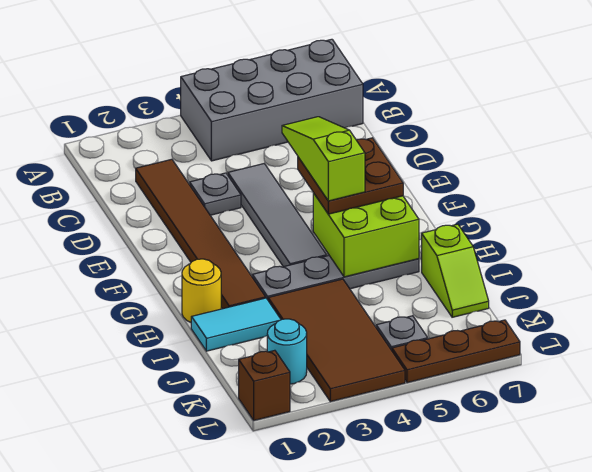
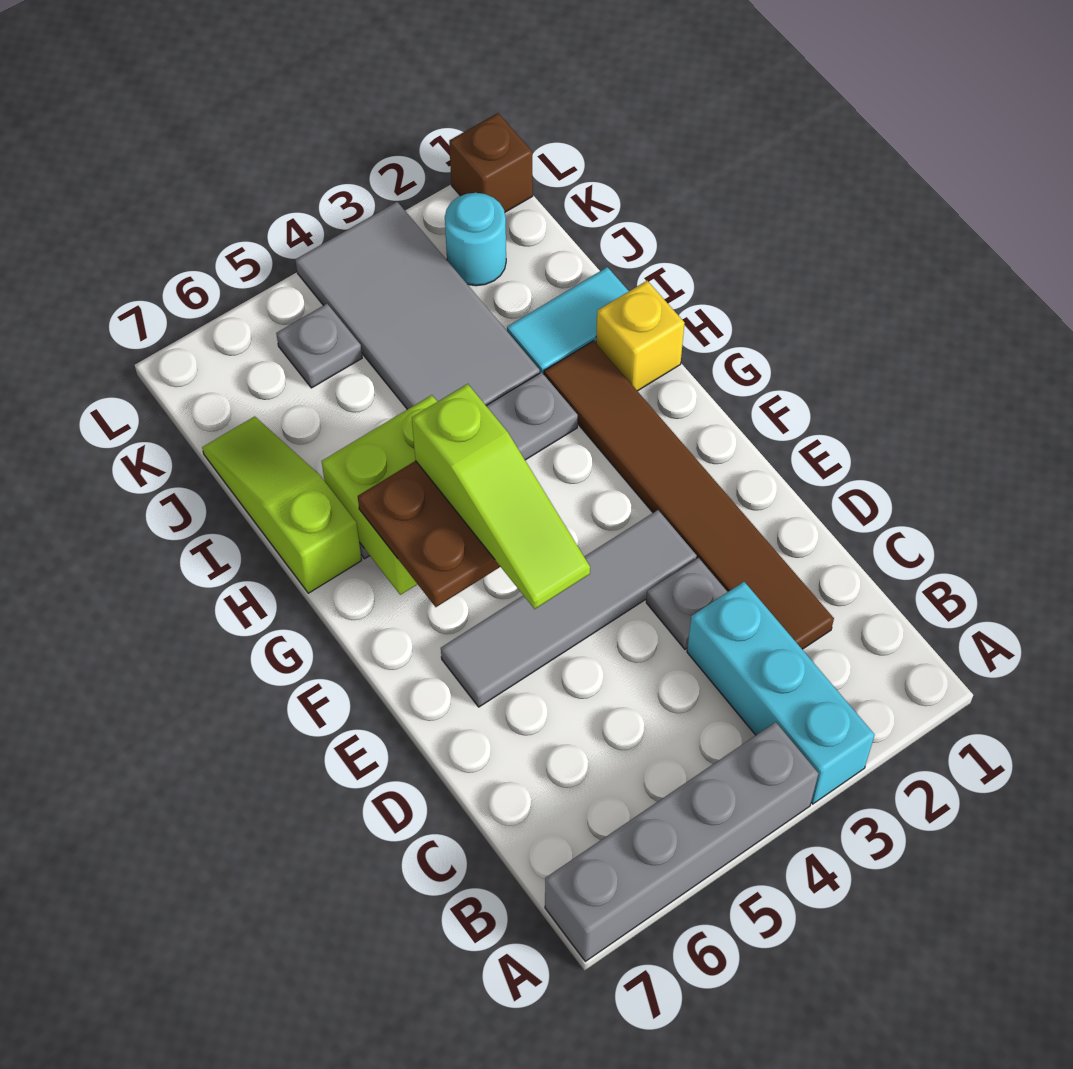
none -> cyan brick A3:C3 level 1
grey brick A4:B7 level 1 -> grey brick A4:A7 level 1
grey tile D4:G4 level 1 -> grey tile E3:E6 level 1
yellow round brick H1 level 1 -> yellow brick H1 level 1
brown tile I3:L4 level 1 -> grey tile I3:L4 level 1
lime slope I7:J7 level 1 top I -> lime slope H7:J7 level 1 top H
brown plate L5:L7 level 1 -> none

